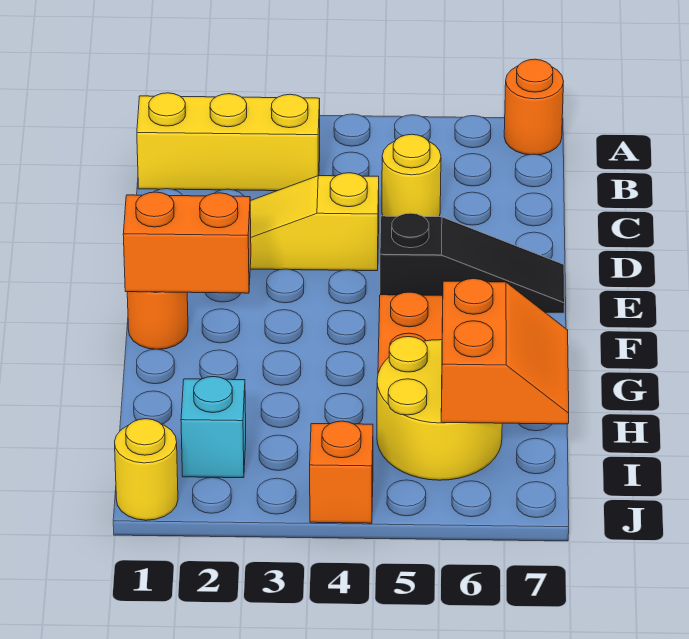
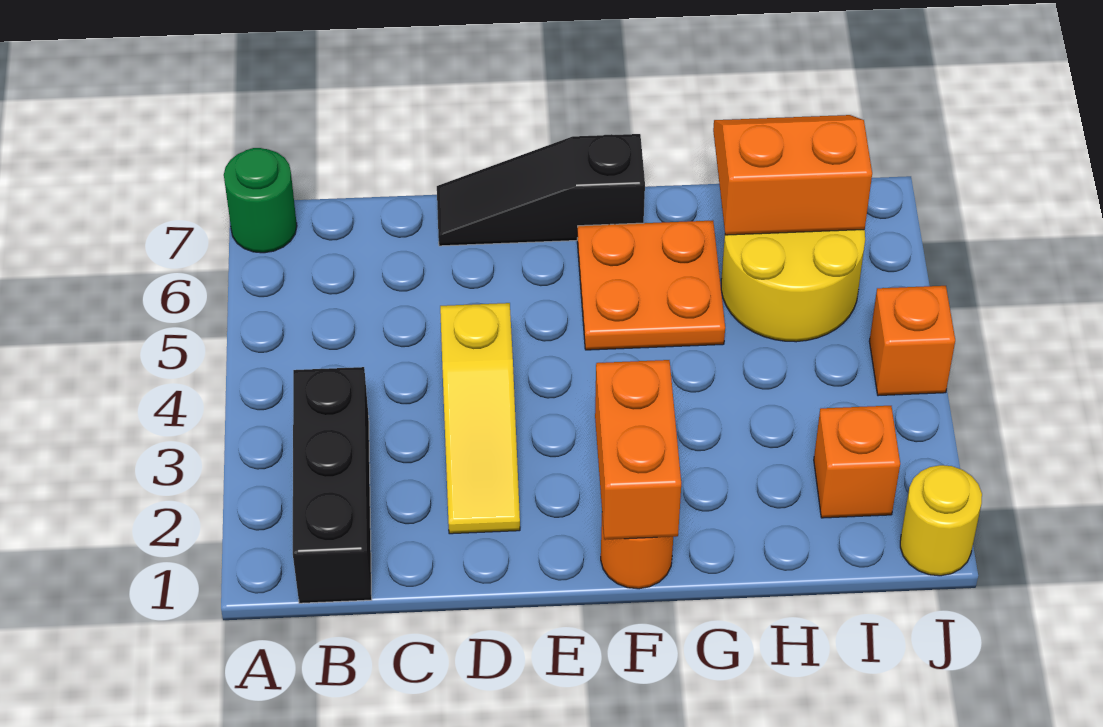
orange round brick A7 level 1 -> green round brick A7 level 1
yellow brick B1:B3 level 1 -> black brick B1:B3 level 1
yellow round brick C5 level 1 -> none
black slope E5:E7 level 1 top 5 -> black slope D7:F7 level 1 top F
cyan brick I2 level 1 -> orange brick I2 level 1

